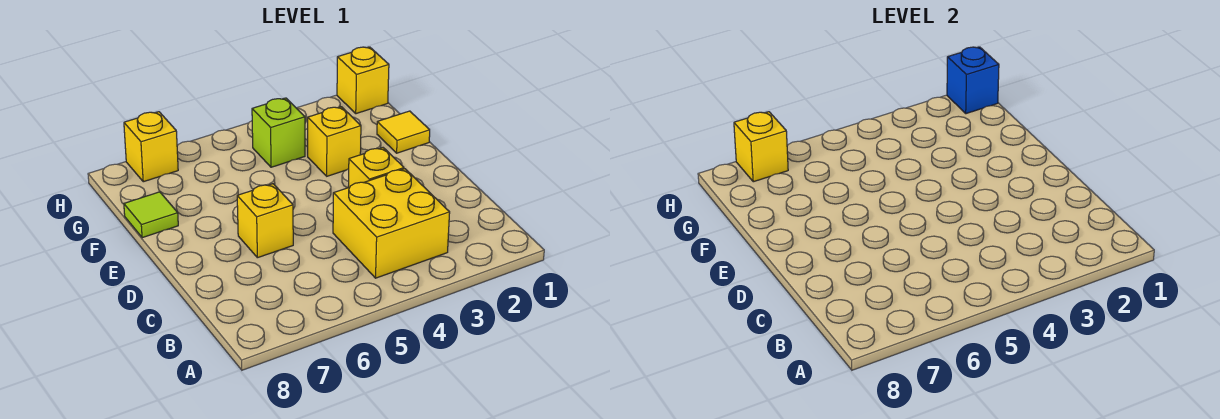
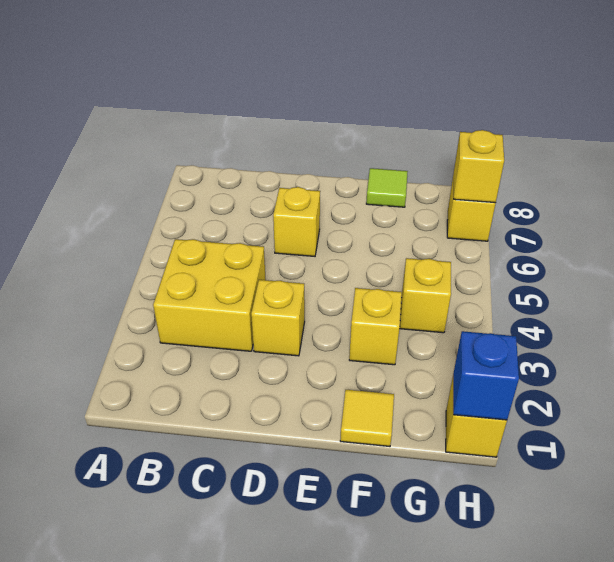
lime brick G4 level 1 -> yellow brick G4 level 1

